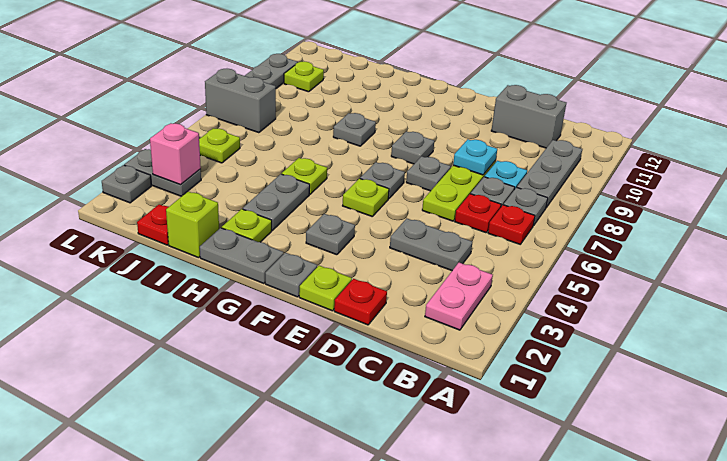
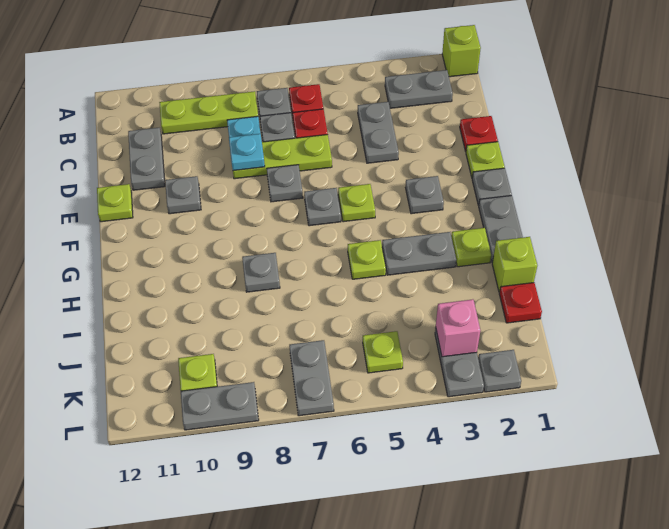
none -> lime brick A1 level 1
pink plate B2:B3 level 1 -> grey plate B2:B3 level 1
grey plate B8:B10 level 1 -> lime plate B8:B10 level 1
grey brick C11:D11 level 1 -> grey plate C11:D11 level 1
none -> lime plate E12 level 1
grey plate F8 level 1 -> grey plate E10 level 1
grey brick K7:L7 level 1 -> grey plate K7:L7 level 1

